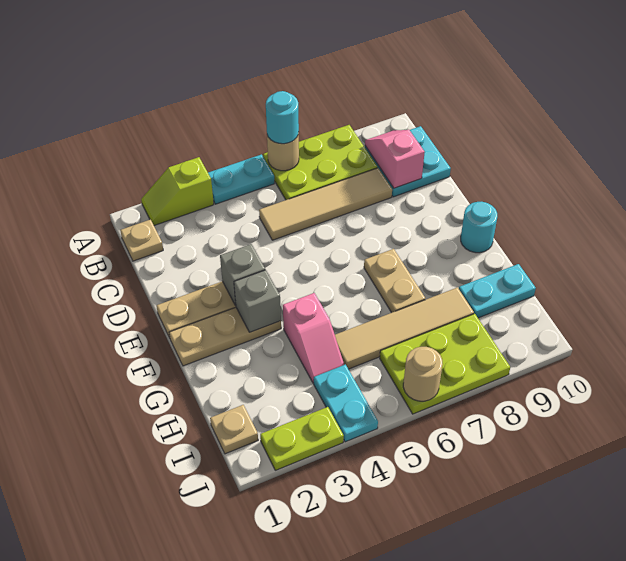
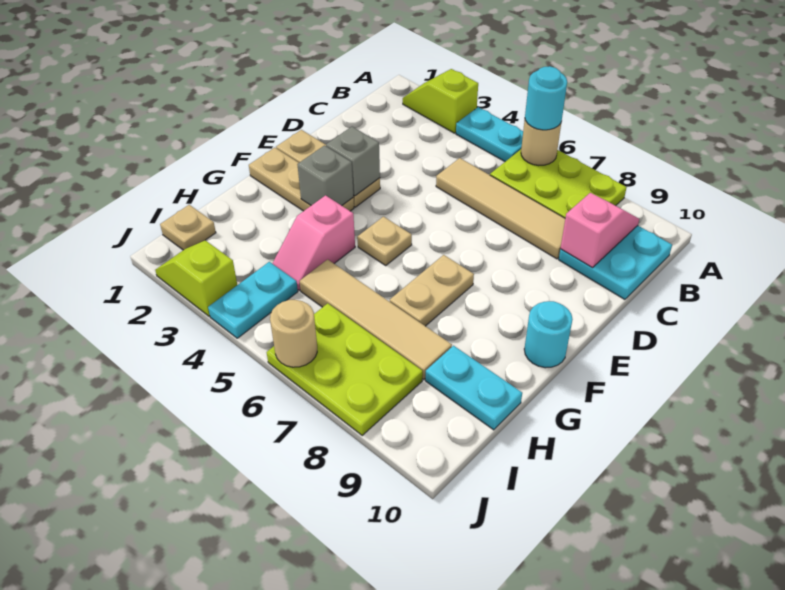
tan plate B1 level 1 -> tan plate F5 level 1
lime plate J2:J3 level 1 -> lime slope J2:J3 level 1 top 3

